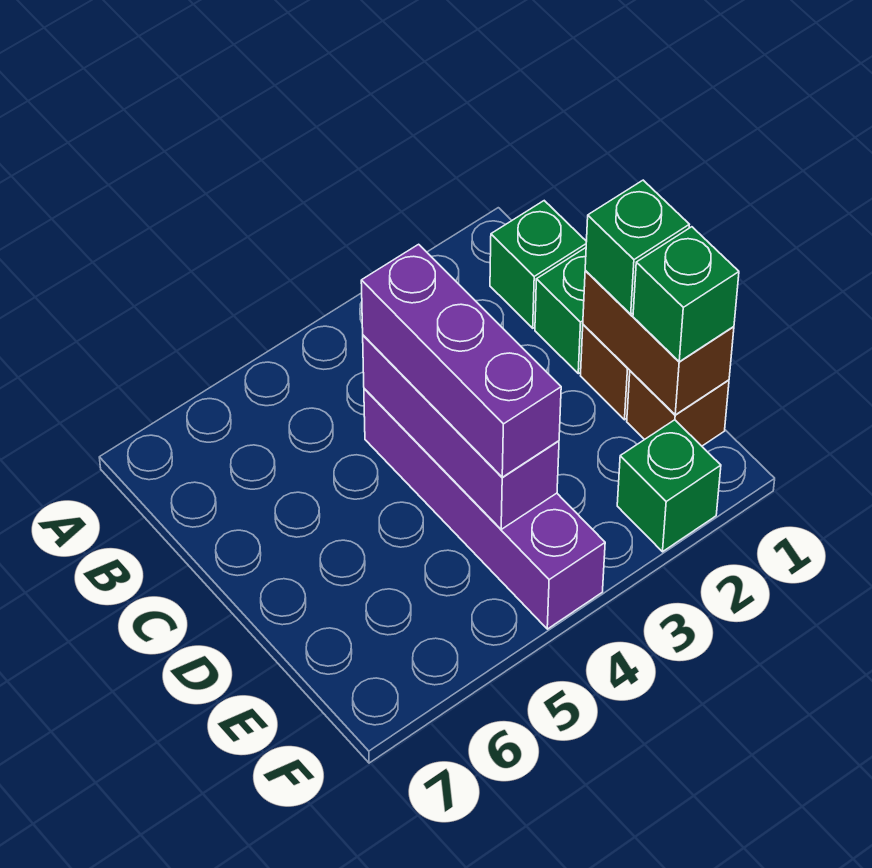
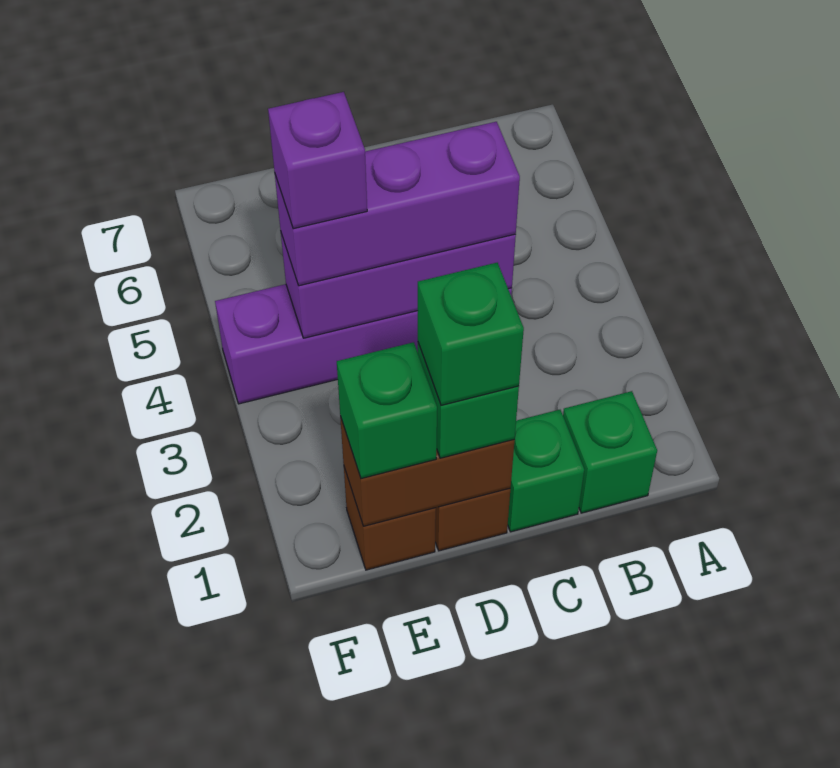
none -> purple brick E4 level 4
green brick F2 level 1 -> green brick D1 level 4

